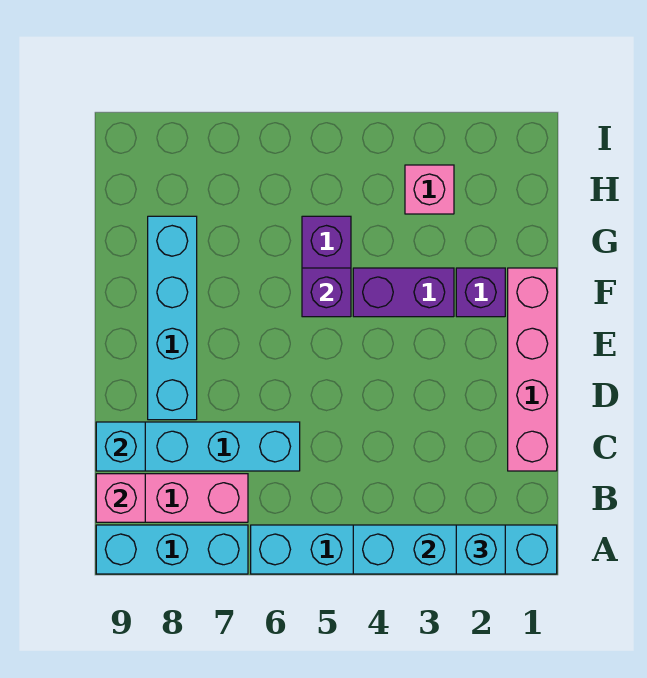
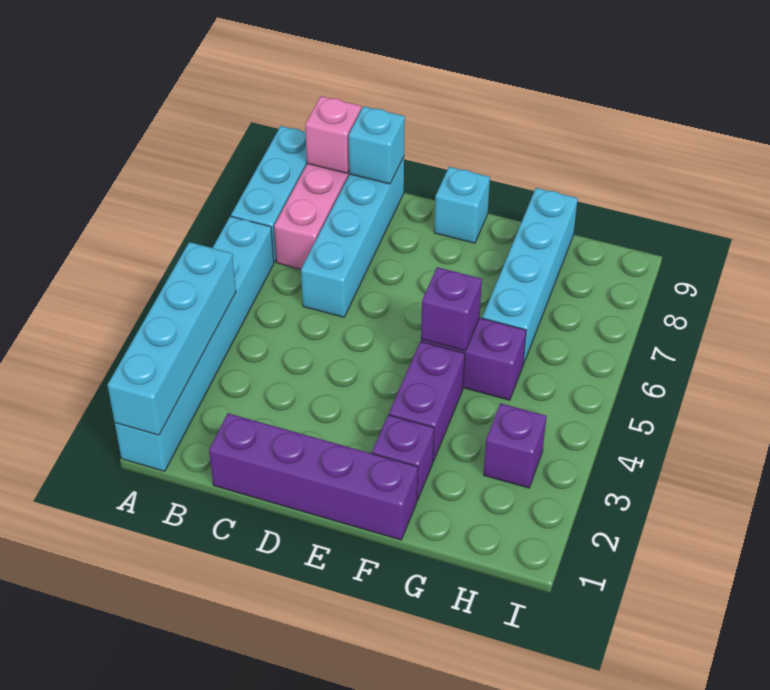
cyan brick A2 level 3 -> cyan brick E9 level 1
pink brick C1:F1 level 1 -> purple brick C1:F1 level 1
cyan brick D8:G8 level 1 -> cyan brick G6:G9 level 1
pink brick H3 level 1 -> purple brick H3 level 1

